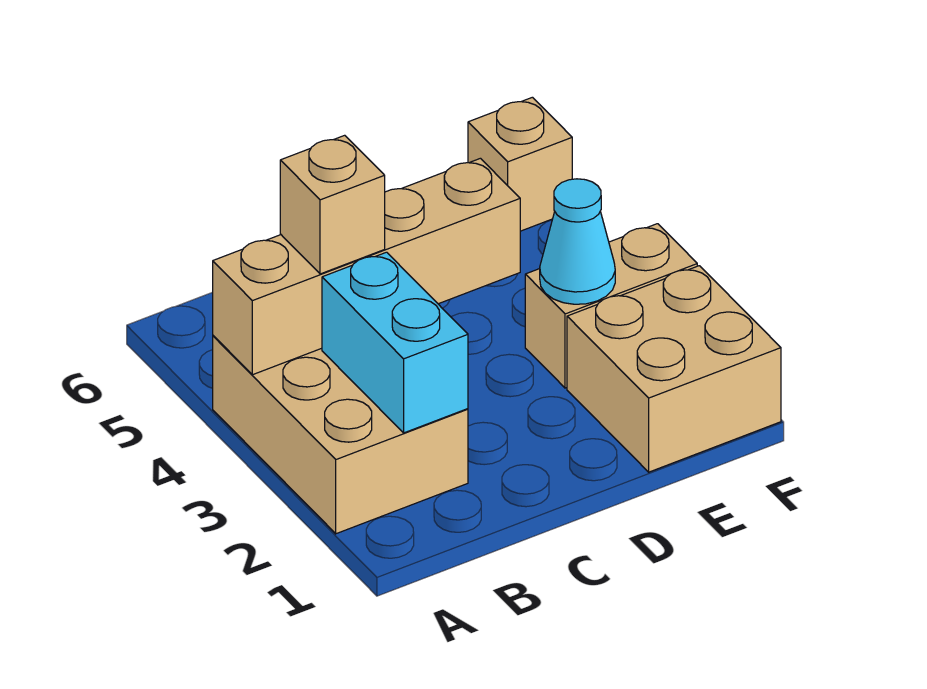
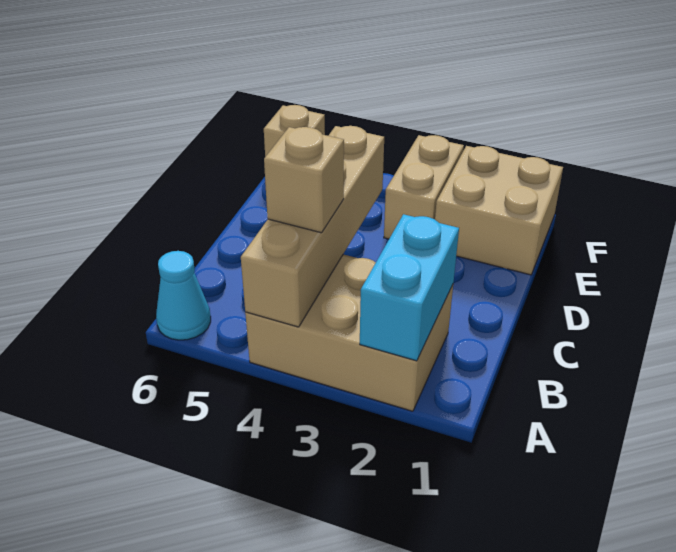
cyan brick B2:B3 level 2 -> cyan brick A2:B2 level 2
cyan cone E3 level 2 -> cyan cone A6 level 1

